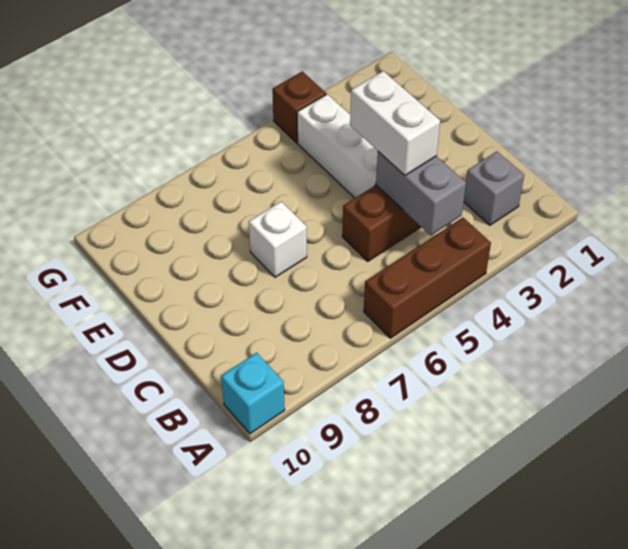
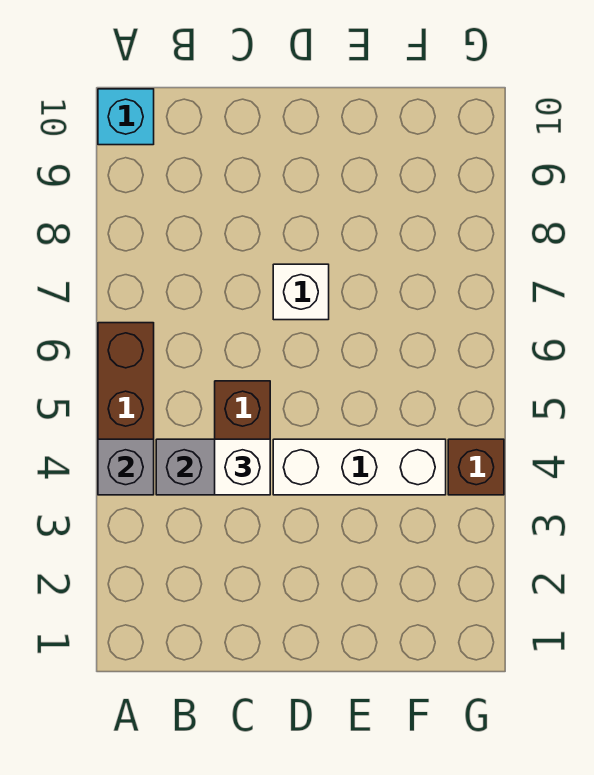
grey brick B2 level 1 -> grey brick A4 level 2
white brick C4:D4 level 3 -> white brick C4 level 3

